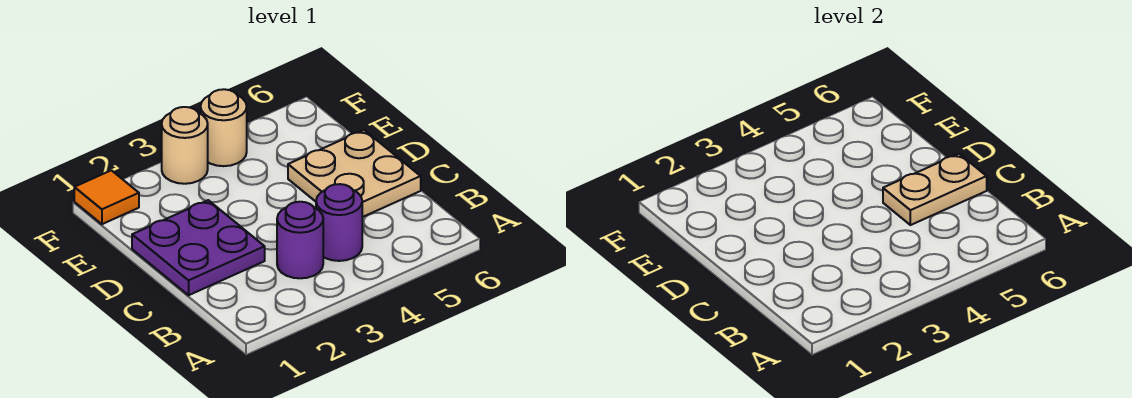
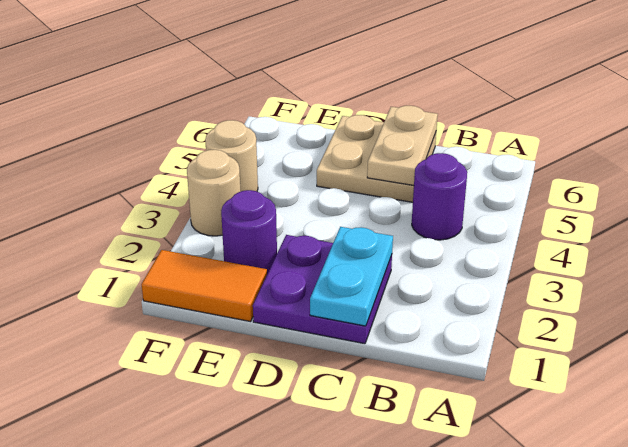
purple round brick B3 level 1 -> purple round brick E2 level 1
none -> cyan plate C1:C2 level 2
orange tile F1 level 1 -> orange tile E1:F1 level 1

